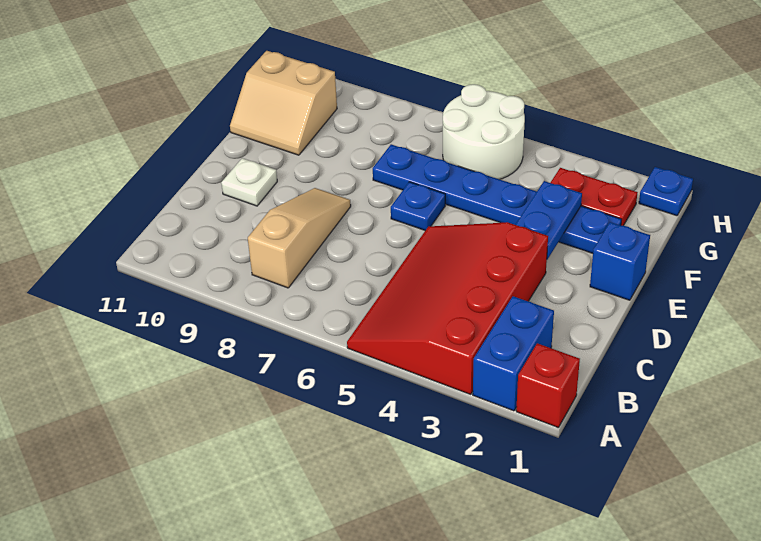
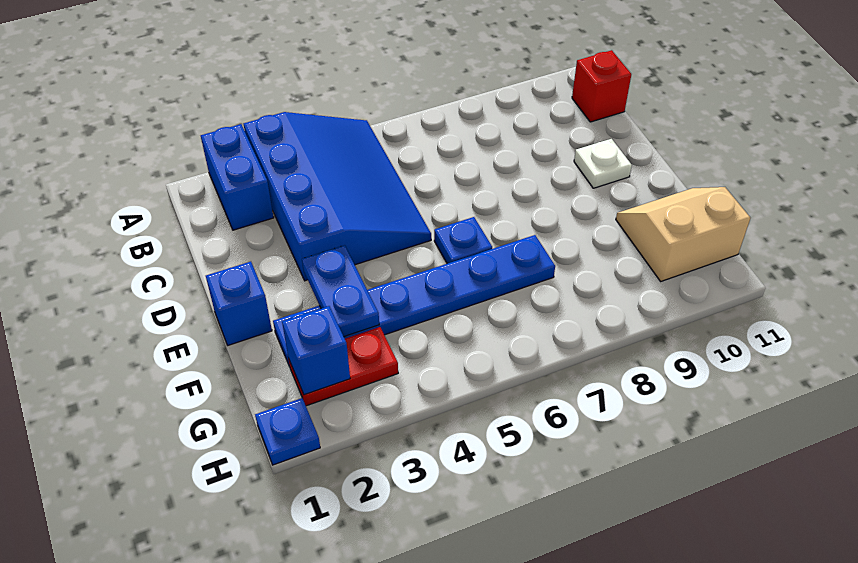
red brick A1 level 1 -> red brick B11 level 1
red slope A3:D5 level 1 top 3 -> blue slope A3:D5 level 1 top 3
tan slope B8:D8 level 1 top B -> none
none -> blue brick G2 level 2
white round brick G5:H6 level 1 -> none

